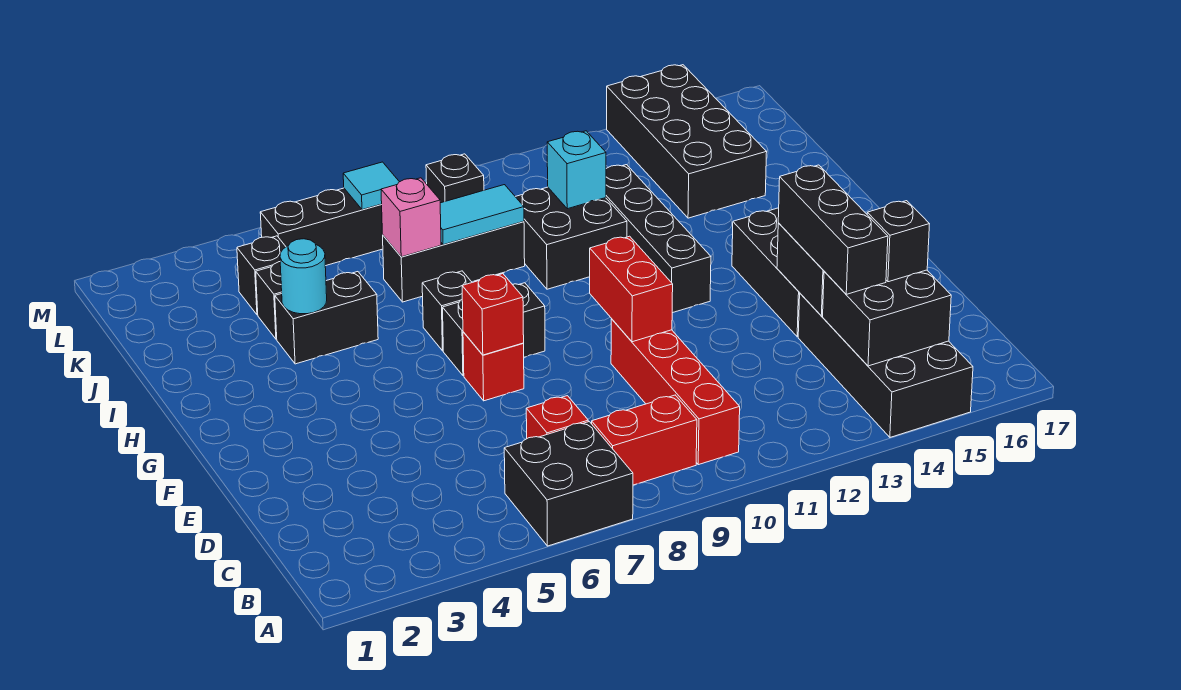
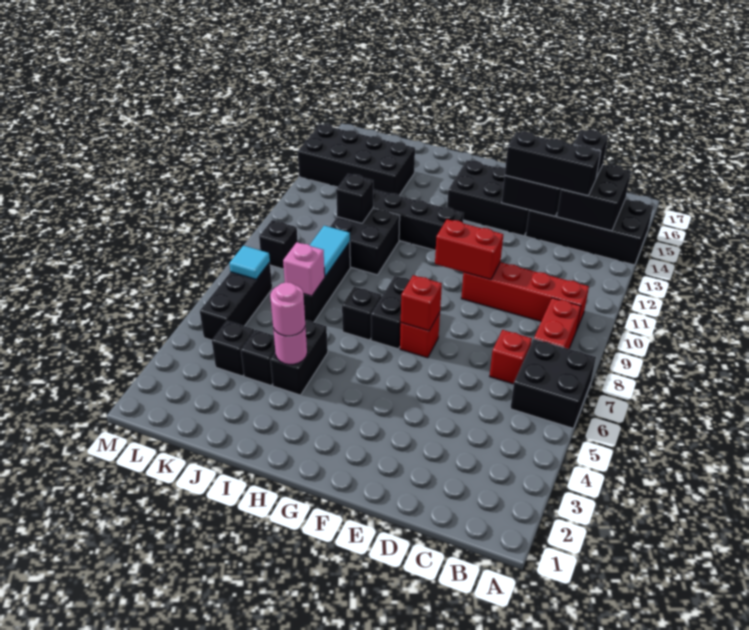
cyan round brick I4 level 2 -> pink round brick I4 level 2
none -> pink round brick I4 level 3
cyan brick J11 level 2 -> black brick J11 level 2

